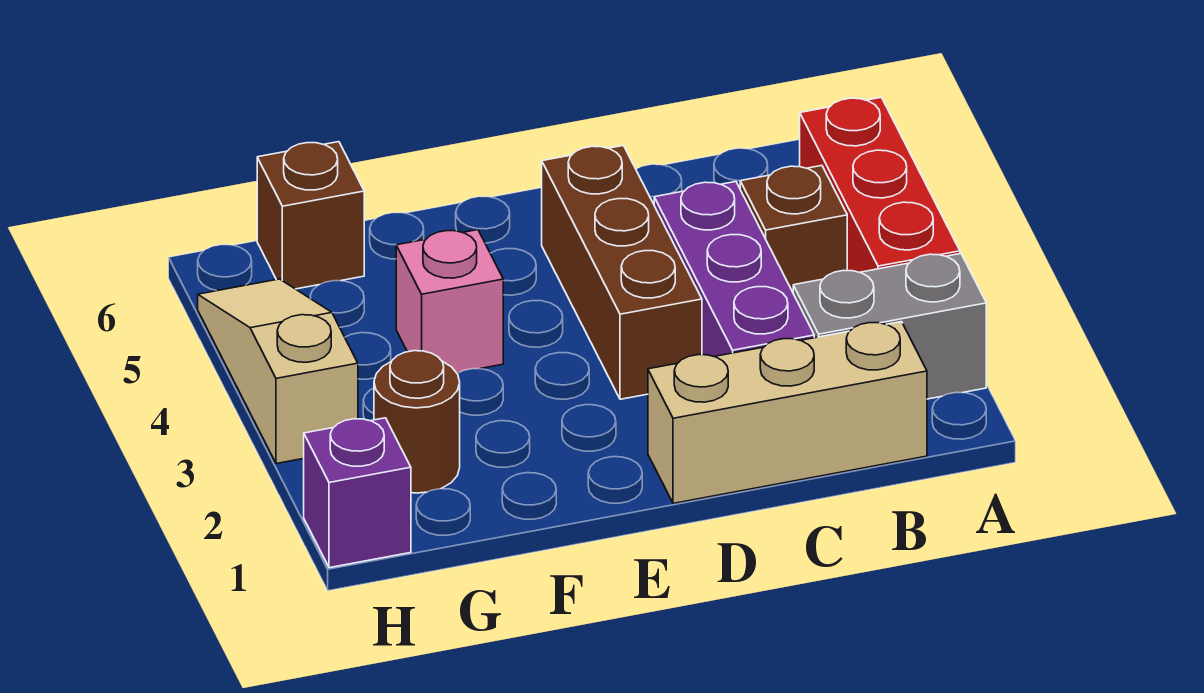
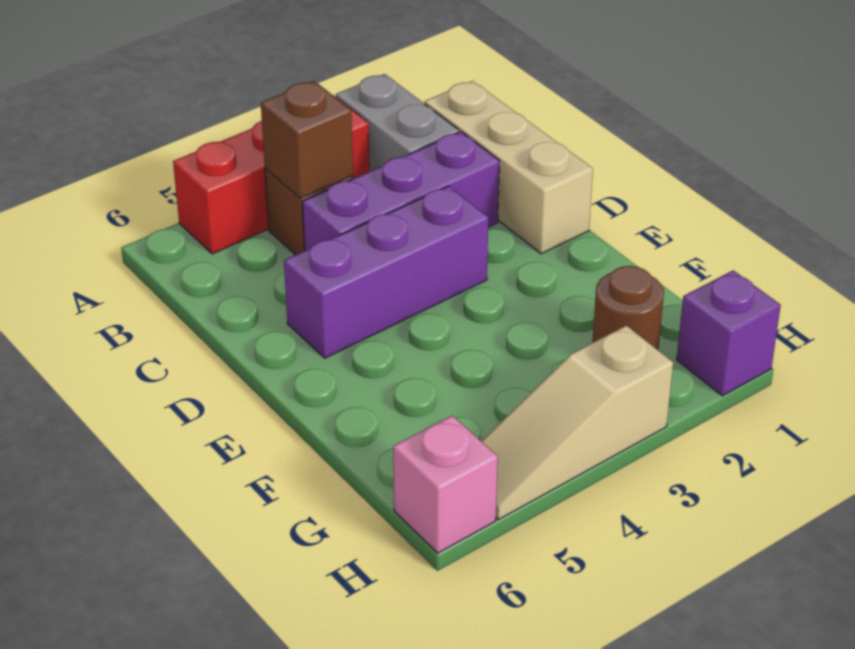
brown brick D3:D5 level 1 -> purple brick D3:D5 level 1
pink brick F4 level 1 -> pink brick H6 level 1
brown brick G6 level 1 -> brown brick B4 level 2

